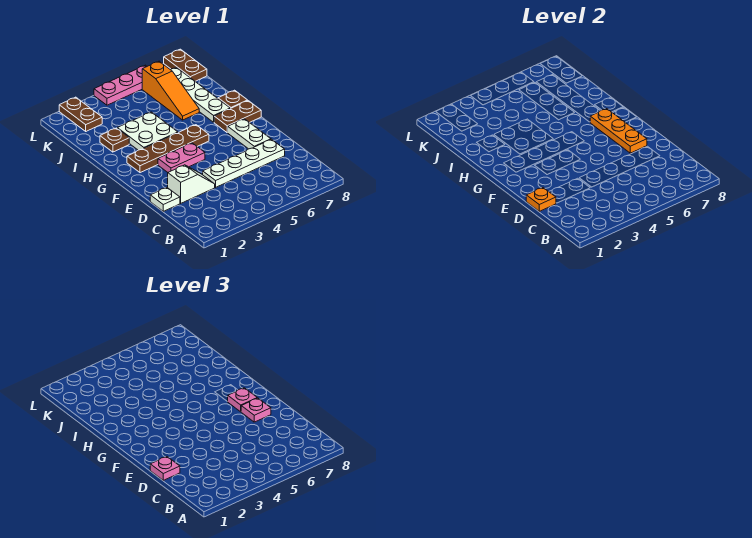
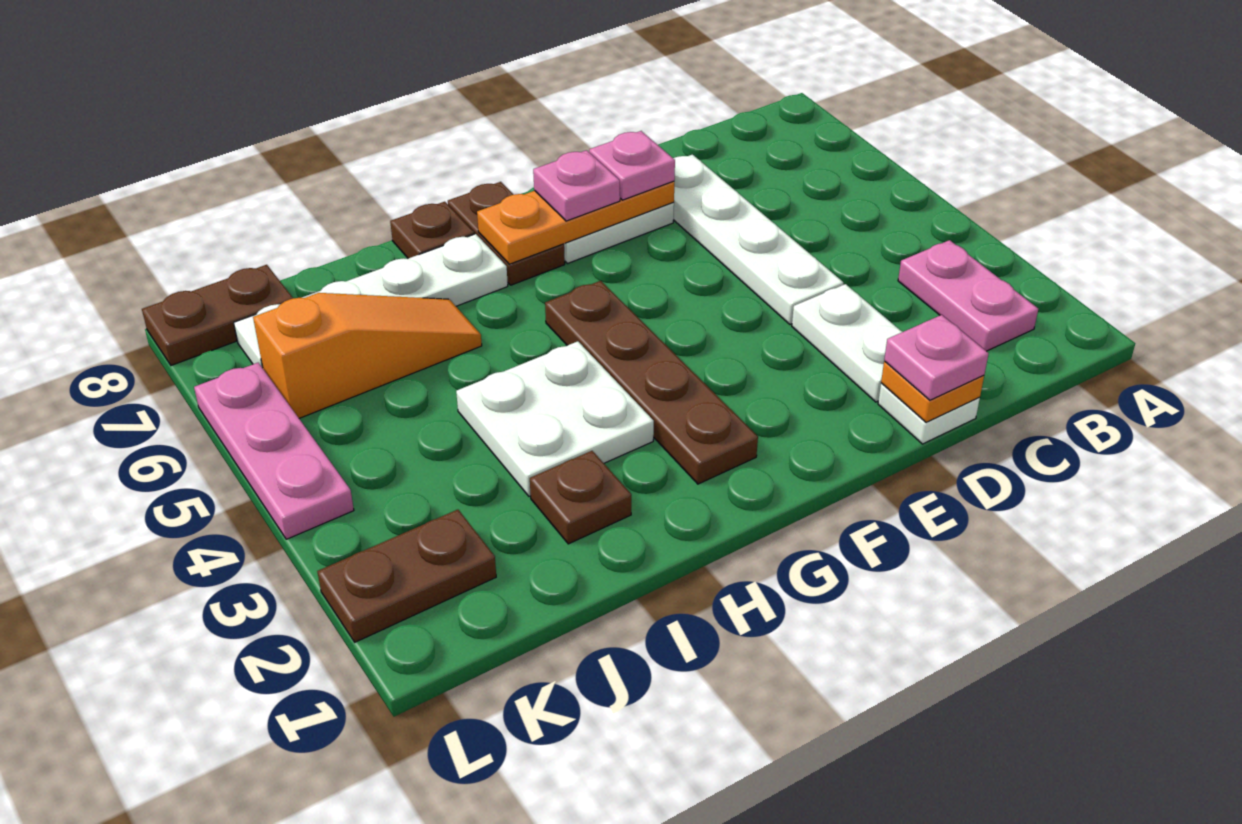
white slope D2:D3 level 1 top 2 -> white plate D2:D3 level 1
pink plate F3:F4 level 1 -> pink plate B2:B3 level 1

